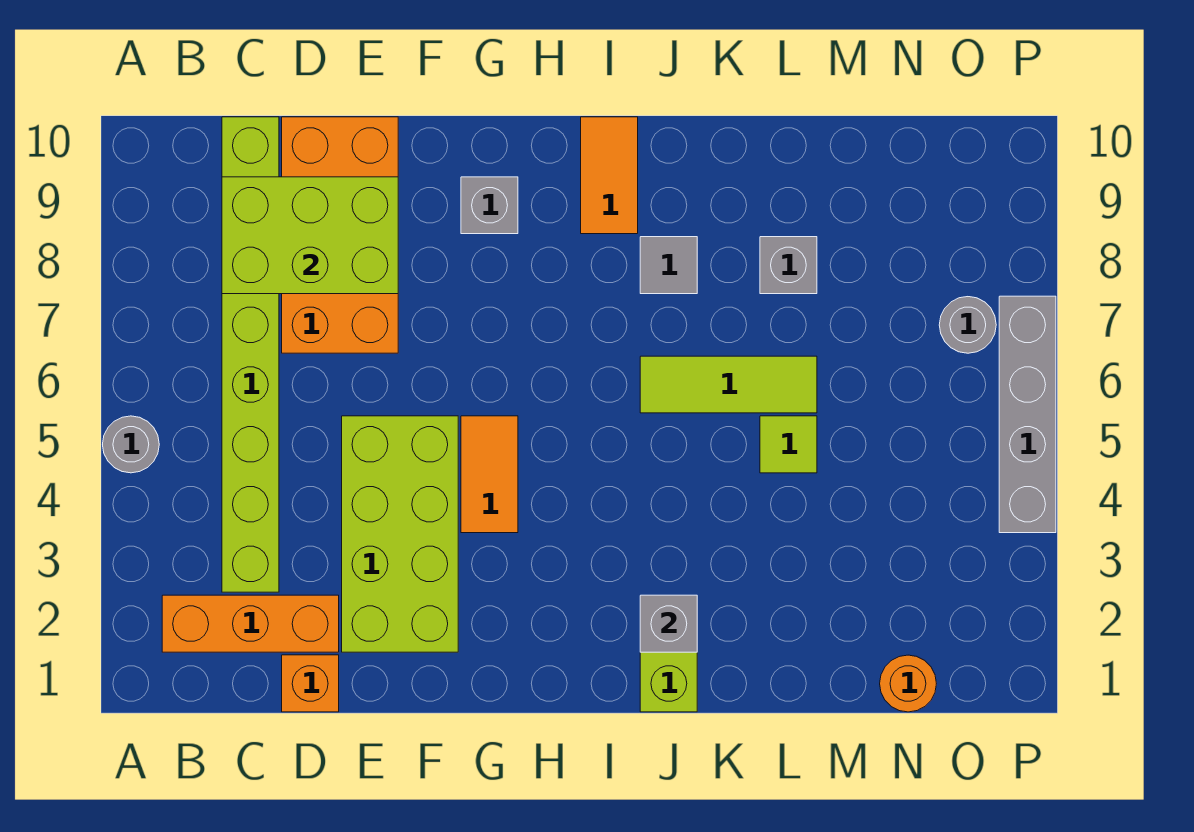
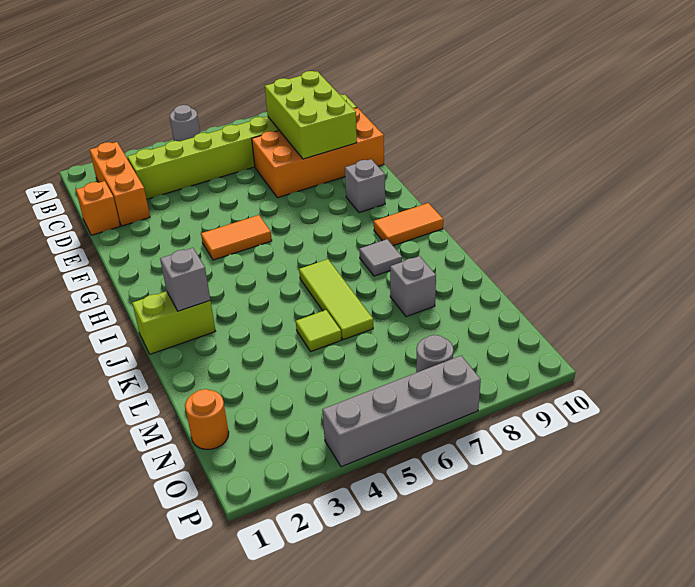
lime brick E2:F5 level 1 -> none

